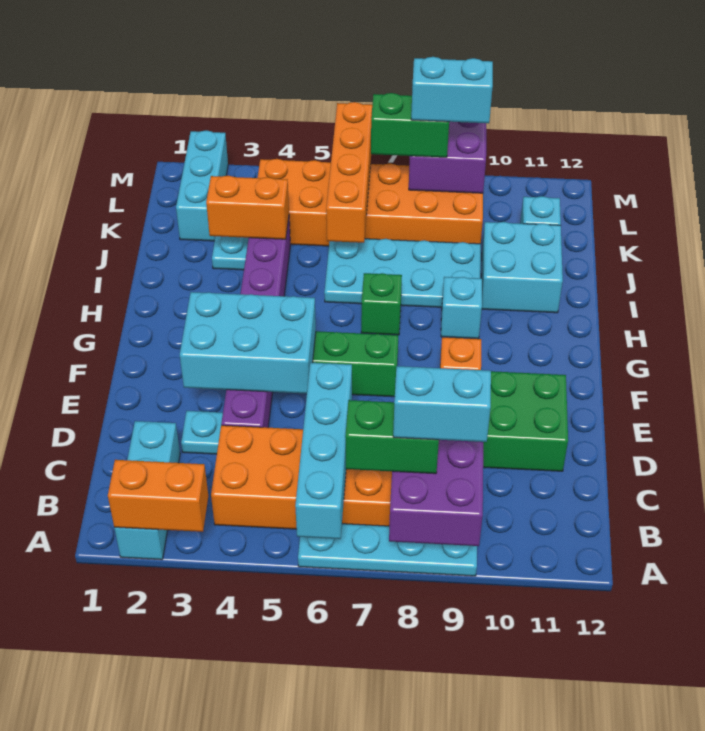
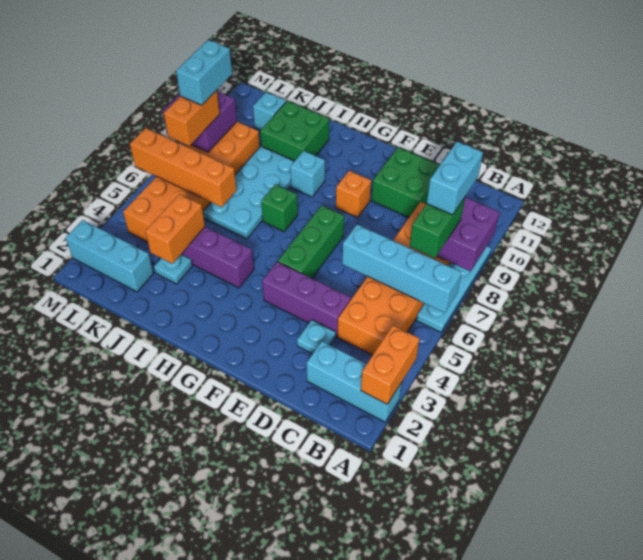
cyan brick E3:F5 level 2 -> none
cyan brick I10:J11 level 1 -> green brick I10:J11 level 1
green brick L7:L8 level 3 -> orange brick L7:L8 level 3

